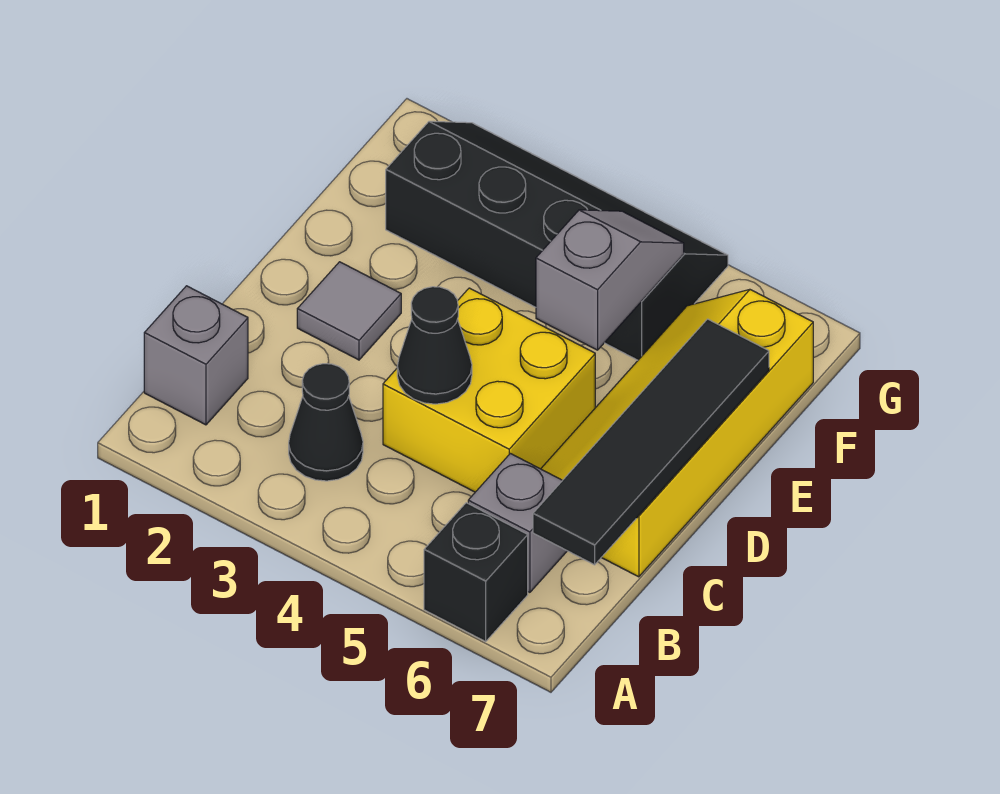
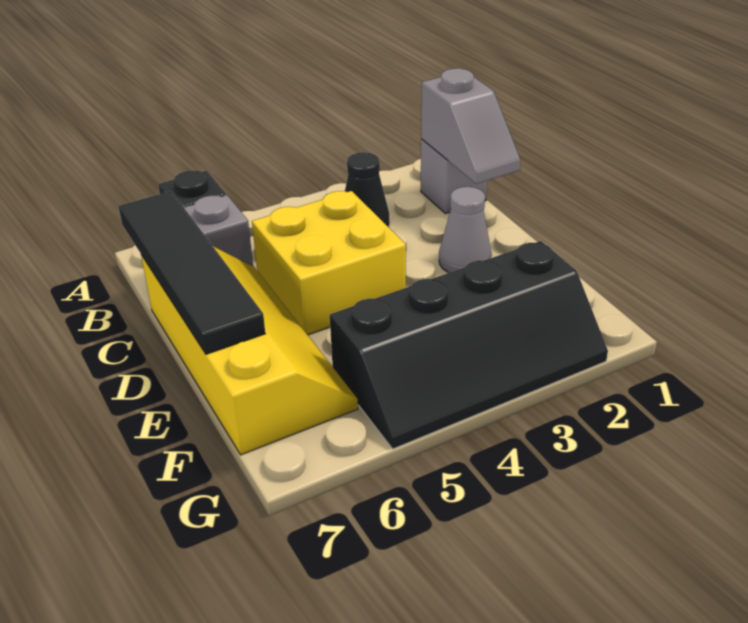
black cone C4 level 2 -> none
grey tile D2 level 1 -> grey cone D2 level 1
grey slope E5:F5 level 2 top E -> grey slope B1:C1 level 2 top B

